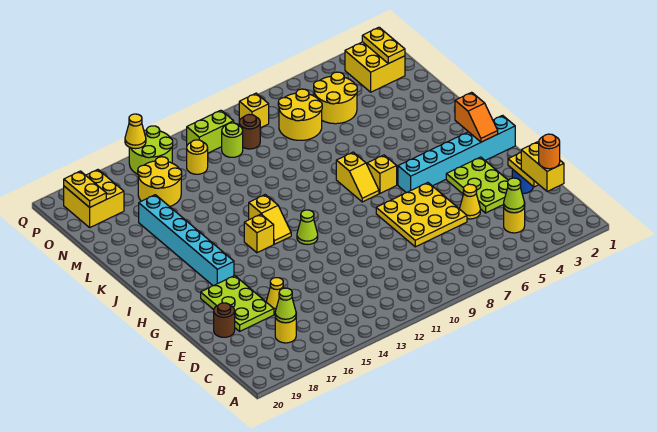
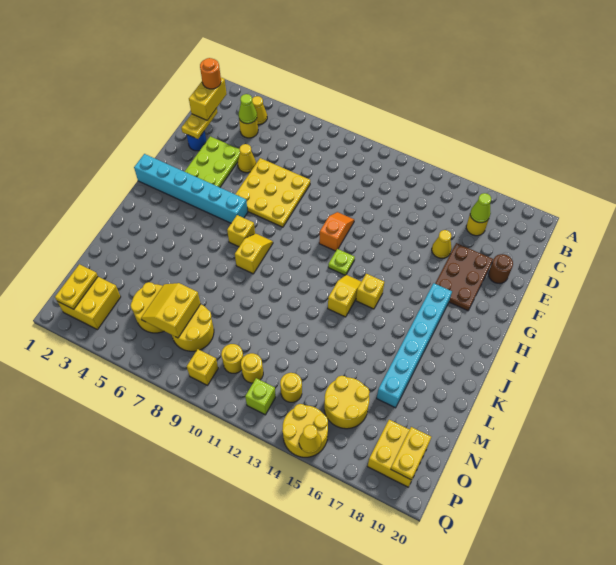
none -> yellow cone B4 level 1
lime plate E17:G18 level 1 -> brown plate E17:G18 level 1
orange slope H2:I2 level 2 top I -> orange slope F11:G11 level 1 top G
lime cone H12 level 1 -> lime plate H12 level 1
none -> yellow slope N6:O7 level 2 top 7
brown round brick O10 level 1 -> yellow round brick O10 level 1
lime round brick O11 level 1 -> yellow round brick O11 level 1
lime brick P11:P12 level 1 -> lime brick P12 level 1
lime round brick P14:Q15 level 1 -> yellow round brick P14:Q15 level 1

